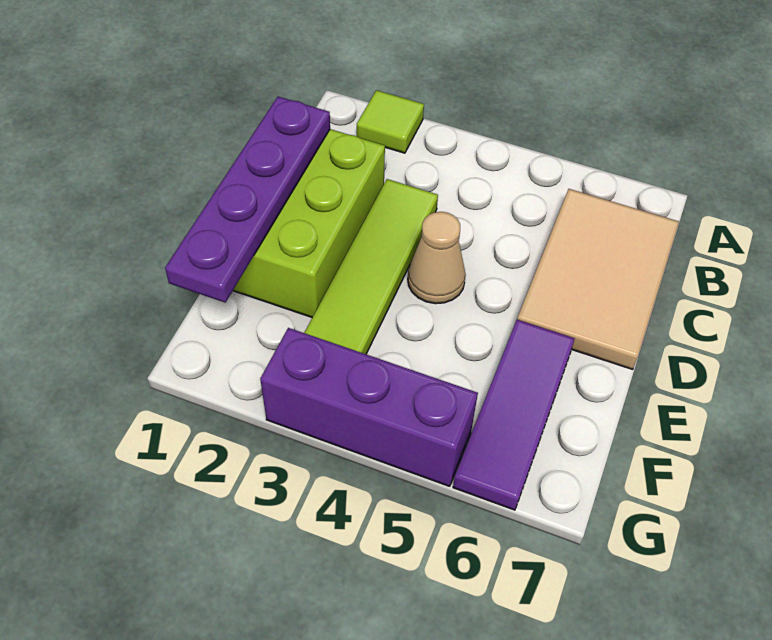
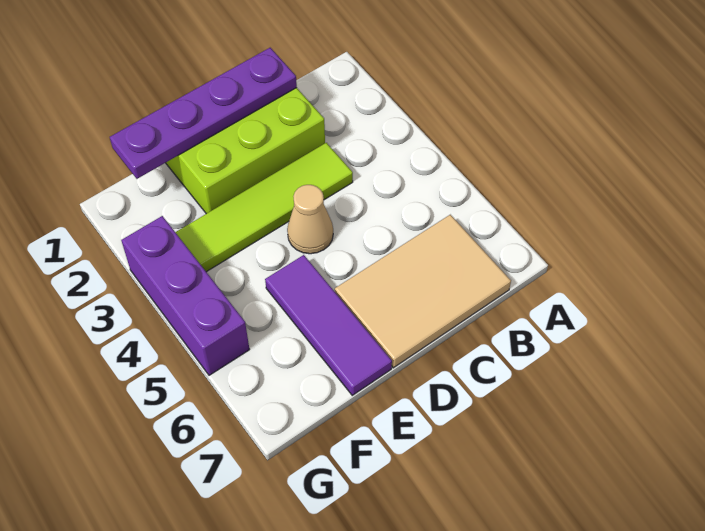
lime tile A2 level 1 -> none
purple tile E6:G6 level 1 -> purple tile E5:E7 level 1

